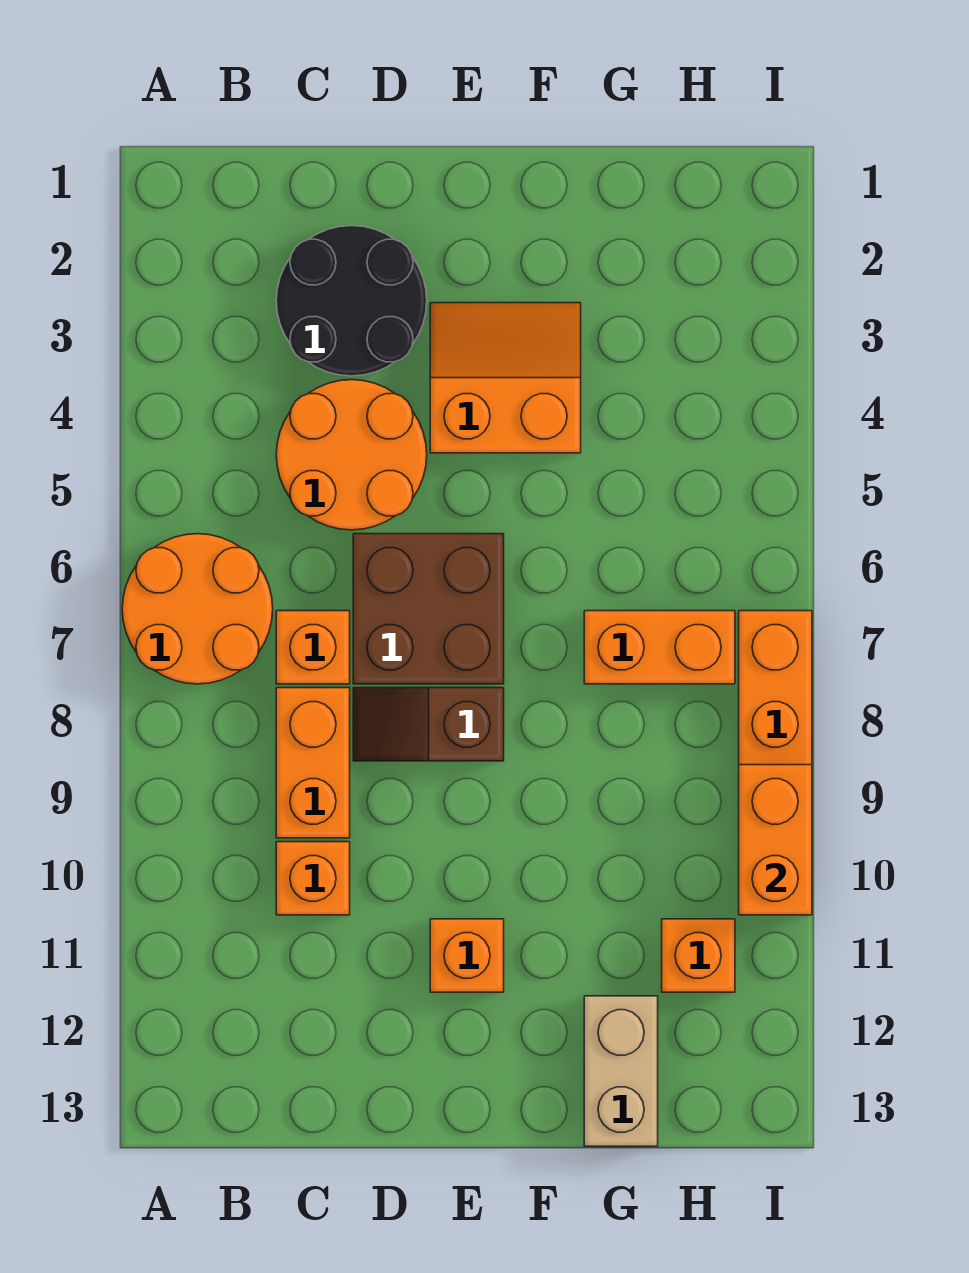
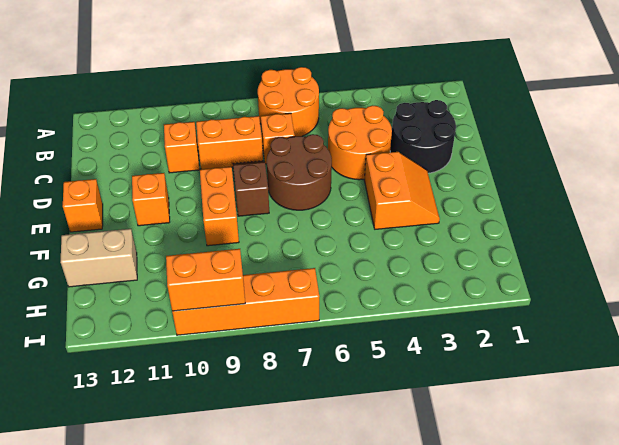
brown brick D6:E7 level 1 -> brown round brick D6:E7 level 1
orange brick G7:H7 level 1 -> orange brick E9:F9 level 1
orange brick H11 level 1 -> orange brick E13 level 1

